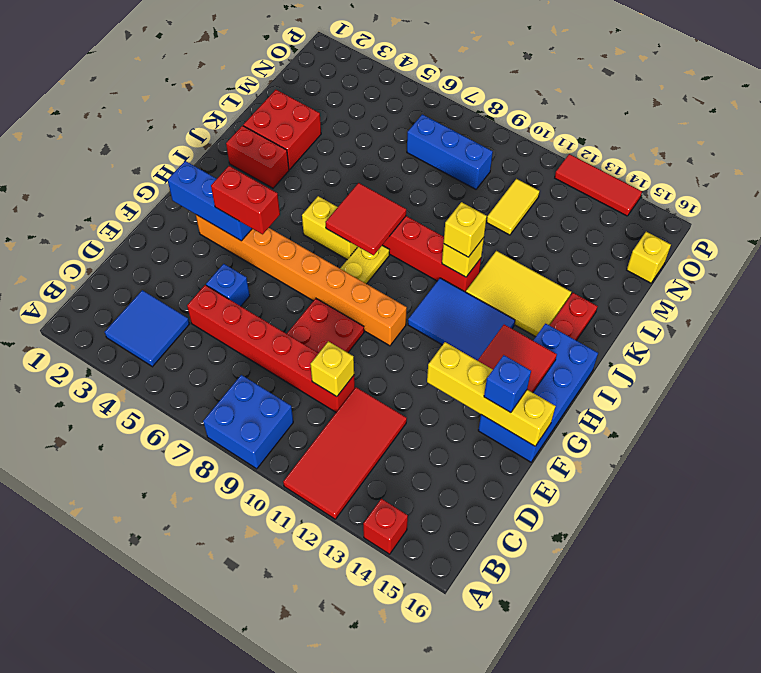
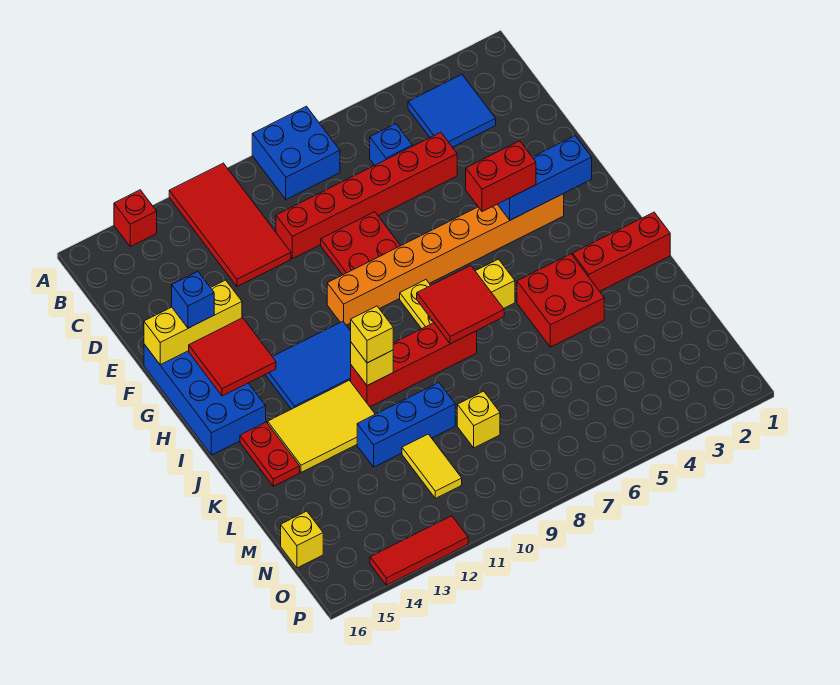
yellow brick D10 level 2 -> yellow brick M9 level 1
blue brick E5 level 1 -> blue brick C6 level 1
yellow brick F13:F16 level 2 -> yellow brick F14:F16 level 2
red brick J2:J3 level 1 -> red brick J1:J3 level 1
red brick K2:L3 level 1 -> red brick J4:K5 level 1
blue brick N7:N9 level 1 -> blue brick L10:L12 level 1

